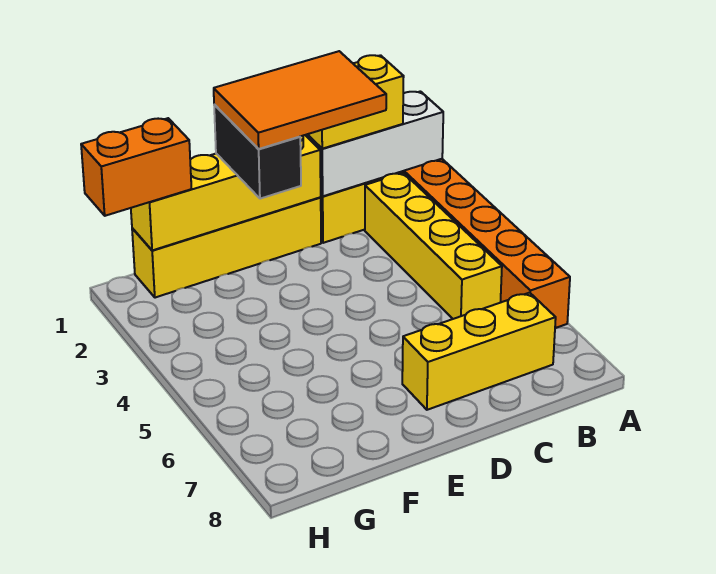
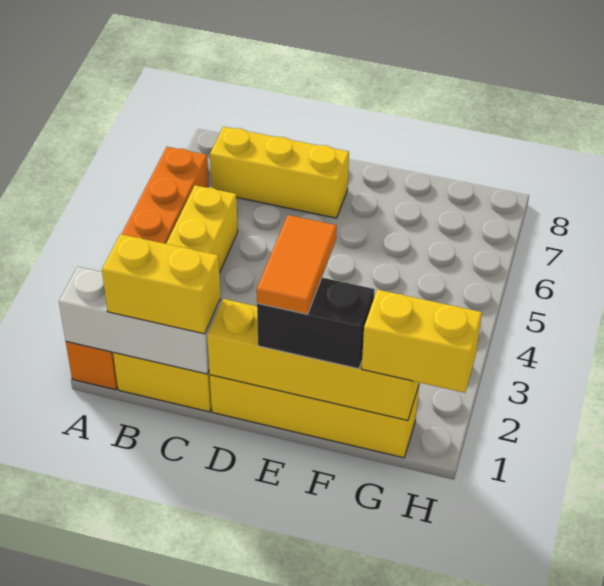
orange tile C1:E2 level 4 -> orange tile E1:E2 level 4
black brick E1:E2 level 3 -> black brick E1:F1 level 3
orange brick G1:H1 level 3 -> yellow brick G1:H1 level 3

